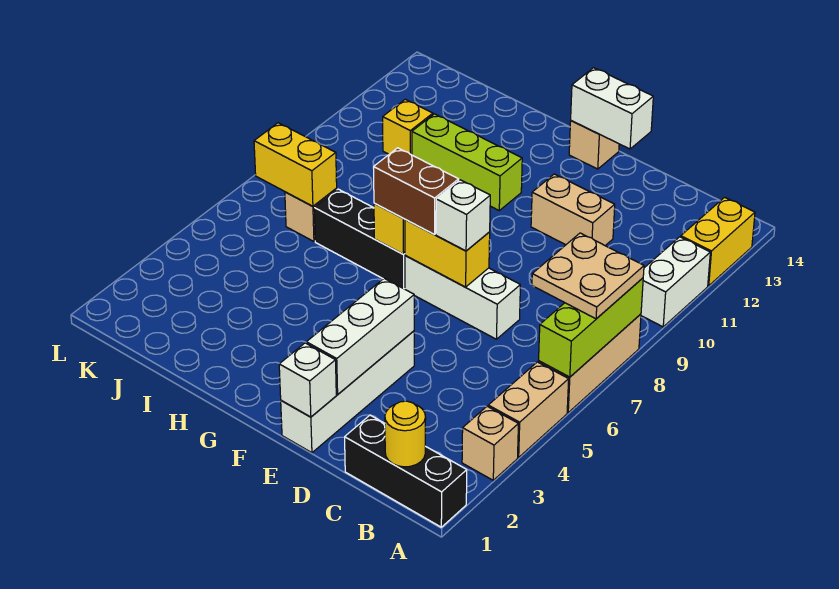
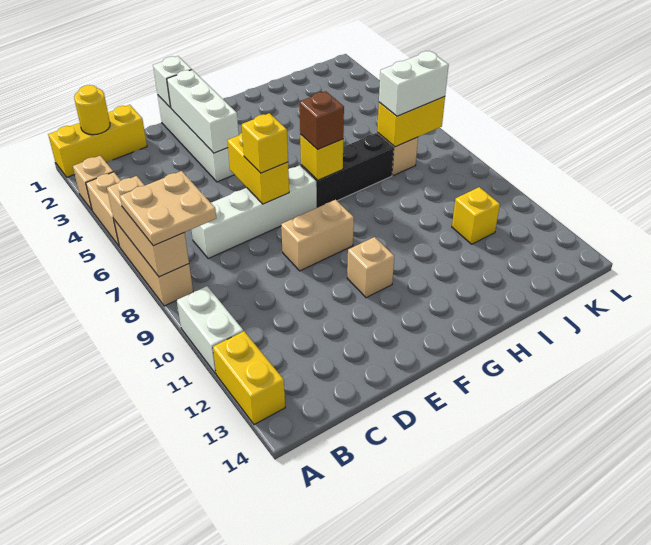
black brick A1:C1 level 1 -> yellow brick A1:C1 level 1
lime brick A6:A8 level 2 -> tan brick A6:A8 level 2
white brick D7:F7 level 1 -> white brick C7:F7 level 1
tan brick D11:E11 level 1 -> tan brick E9:F9 level 1
yellow brick E7:F7 level 2 -> yellow brick E6:E7 level 2
white brick E7 level 3 -> yellow brick E7 level 3
white brick E14:F14 level 2 -> white brick J7:K7 level 3
brown brick F7:G7 level 3 -> brown brick G7 level 3
tan brick F14 level 1 -> tan brick F11 level 1
lime brick G11:I11 level 1 -> none

